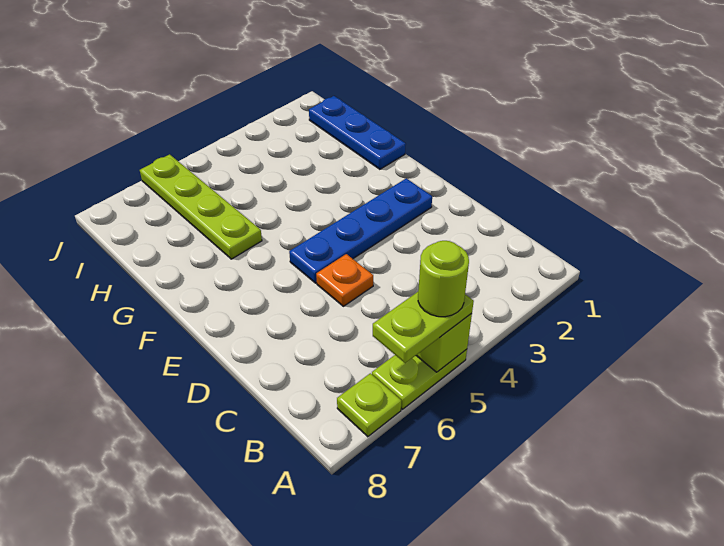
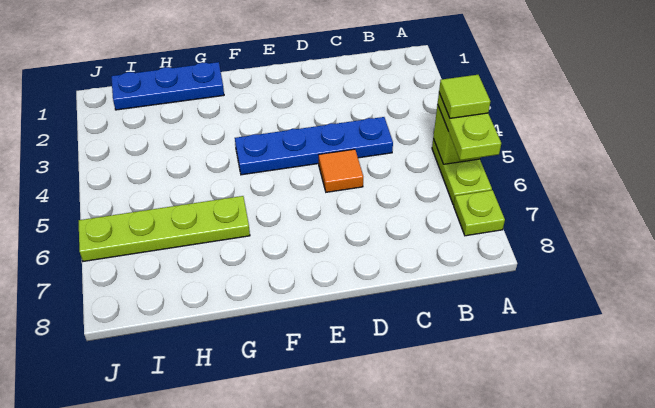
lime round brick A5 level 4 -> lime tile A5 level 4
orange plate D5 level 1 -> orange tile D5 level 1
blue plate E2:E5 level 1 -> blue plate C4:F4 level 1

